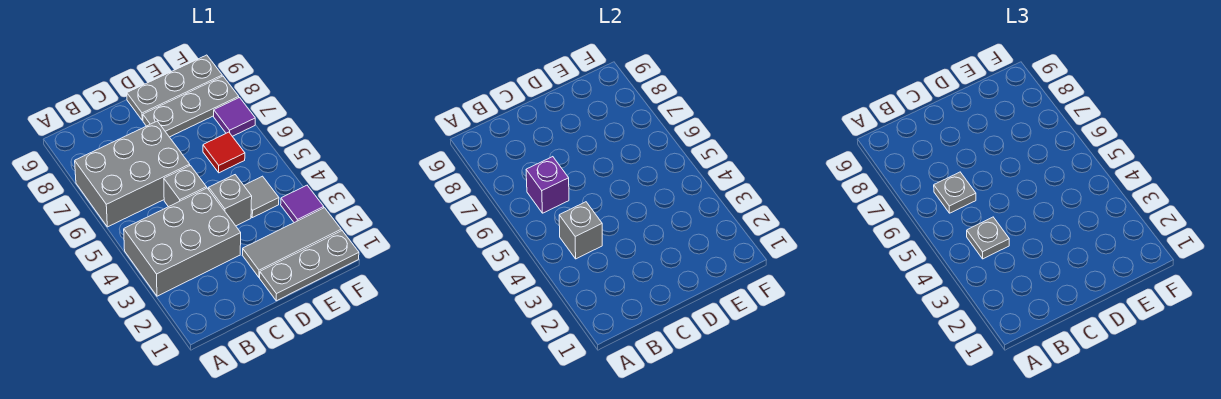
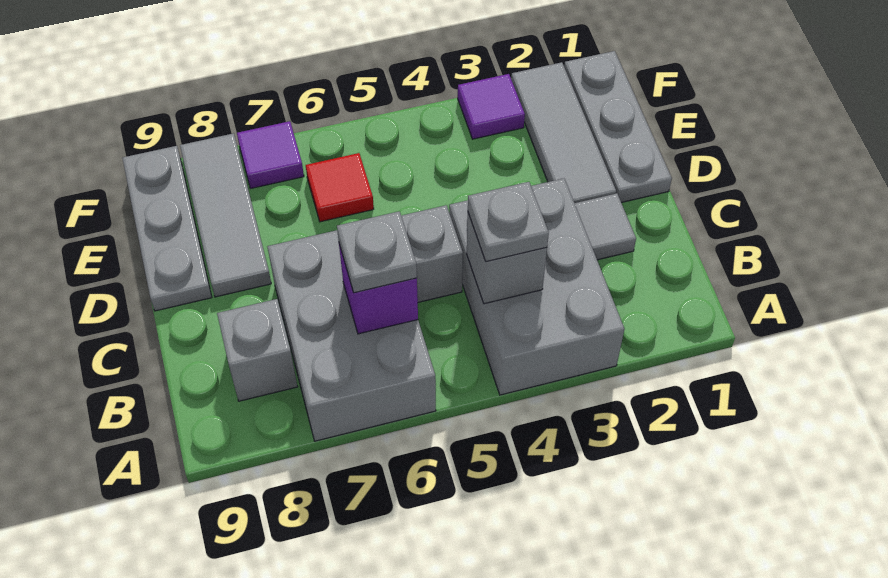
grey brick D4 level 1 -> grey brick B8 level 1
grey plate D8:F8 level 1 -> grey tile D8:F8 level 1
grey tile E4 level 1 -> grey tile C2 level 1

